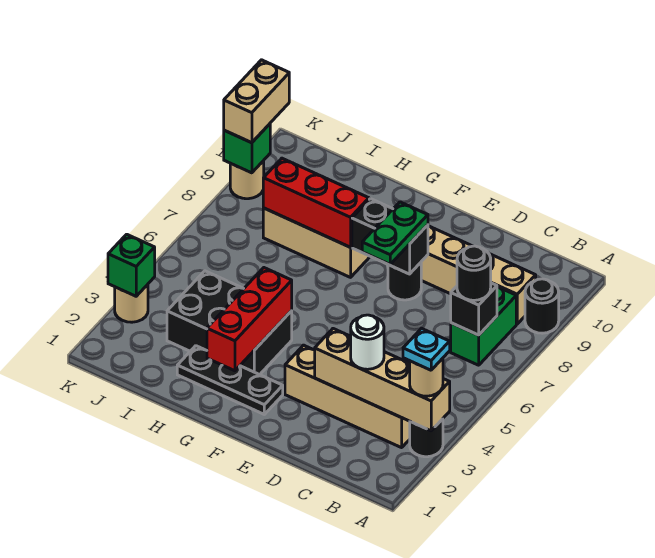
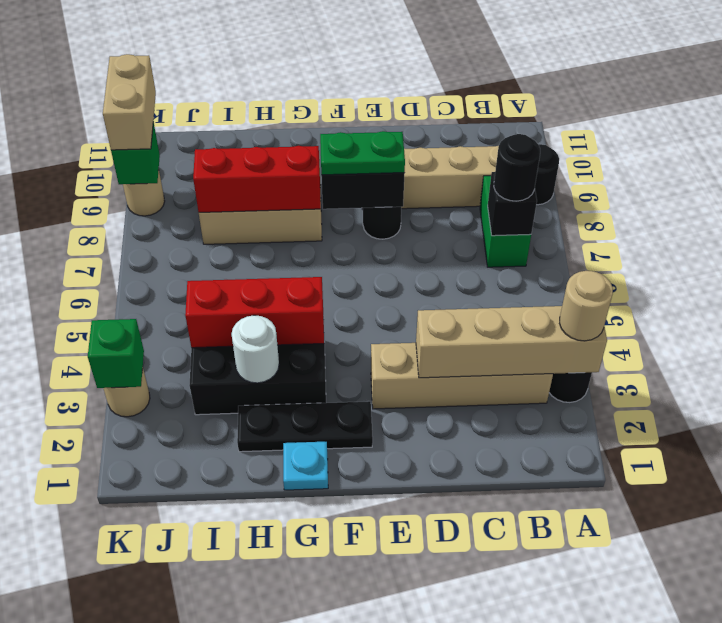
cyan plate A3 level 4 -> cyan plate G1 level 1
white round brick C3 level 3 -> white round brick H3 level 2
green plate E7:E8 level 3 -> green plate E8:F8 level 3
red brick G2:G4 level 2 -> red brick G4:I4 level 2

